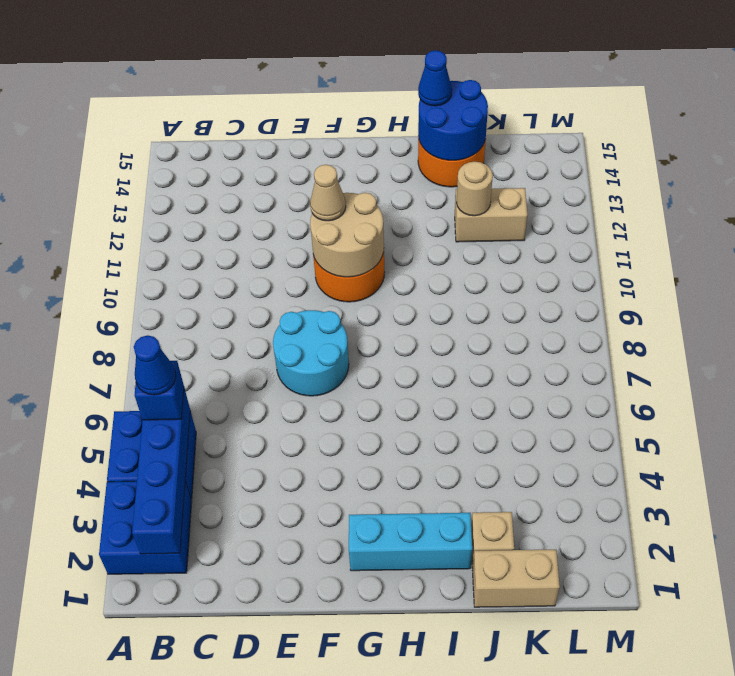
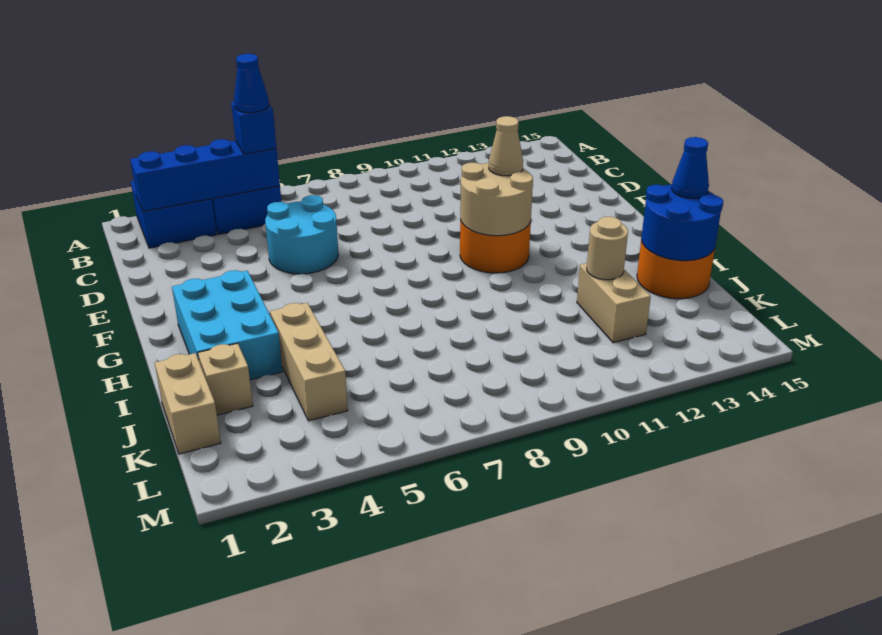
cyan round brick E7:F8 level 1 -> cyan round brick D5:E6 level 1
cyan brick G2:I2 level 1 -> cyan brick G2:I3 level 1
none -> tan brick I4:K4 level 1

